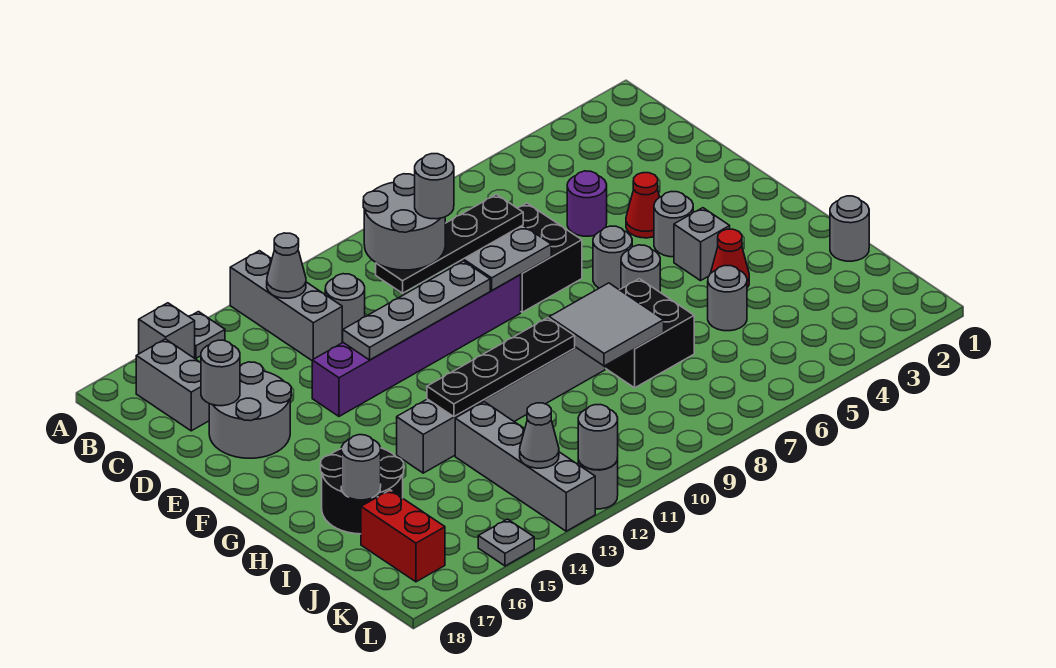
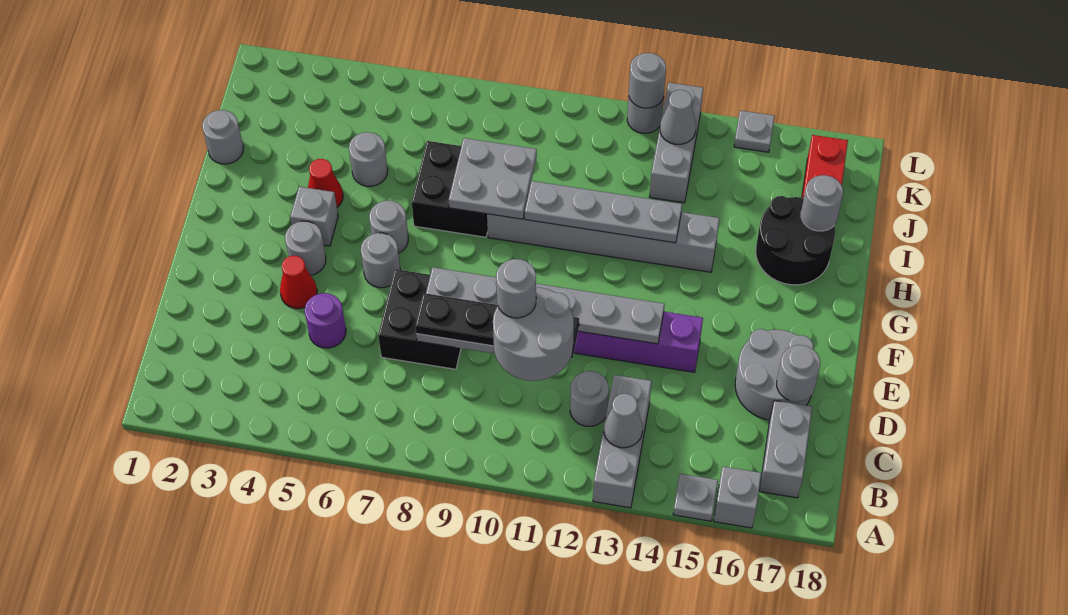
grey tile H8:I9 level 2 -> grey plate H8:I9 level 2
black plate H10:H13 level 2 -> grey plate H10:H13 level 2
grey brick I13:L13 level 1 -> grey brick J13:L13 level 1

